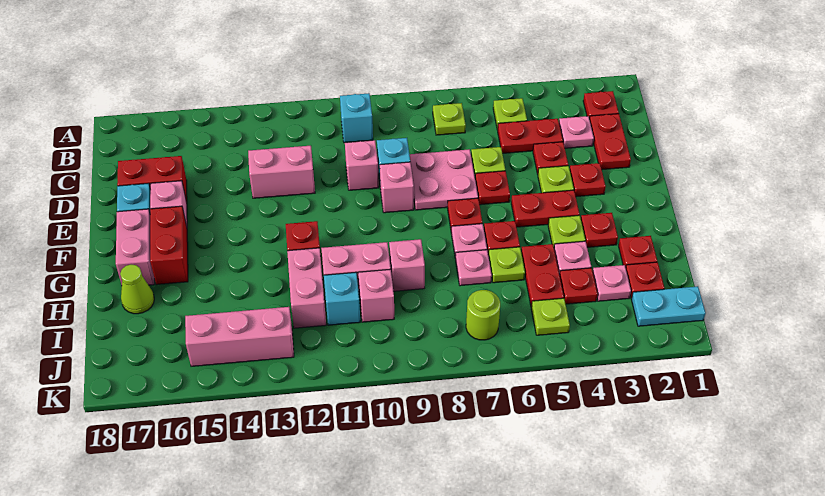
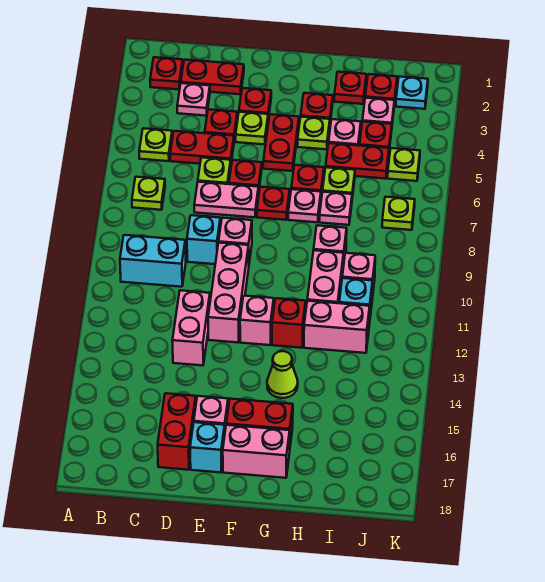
cyan brick B10 level 1 -> cyan brick B10:C10 level 1
red plate C4:C5 level 1 -> red plate C5:D5 level 1
pink plate D7:E8 level 1 -> pink plate D7:E7 level 1
pink brick D10 level 1 -> pink brick F12 level 1
lime cone H17 level 1 -> lime cone G14 level 1
cyan plate J1:J2 level 1 -> cyan plate J2 level 1
lime round brick J7 level 1 -> lime plate J7 level 1
pink brick J13:J15 level 1 -> pink brick E10:E12 level 1

